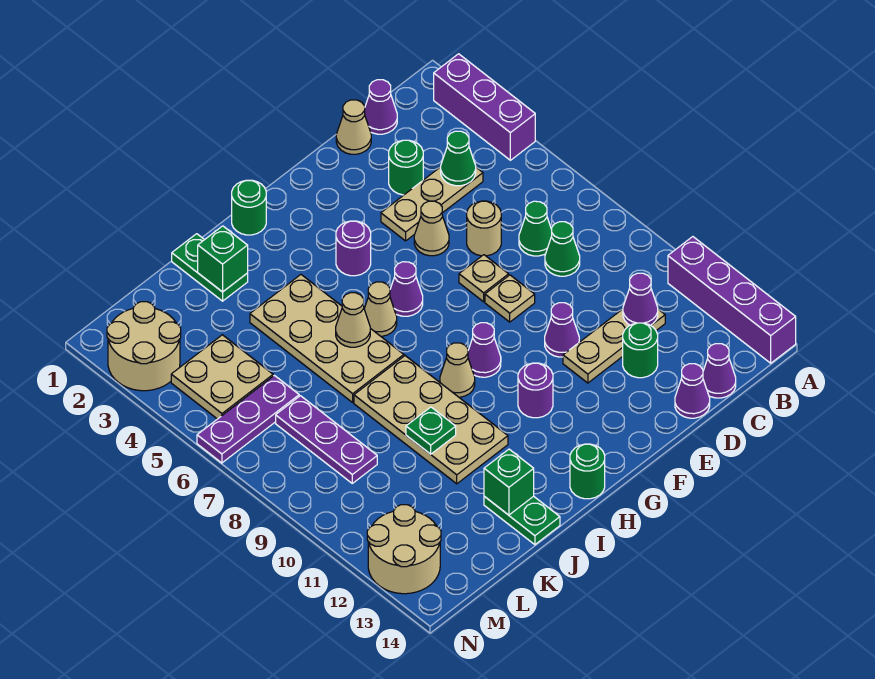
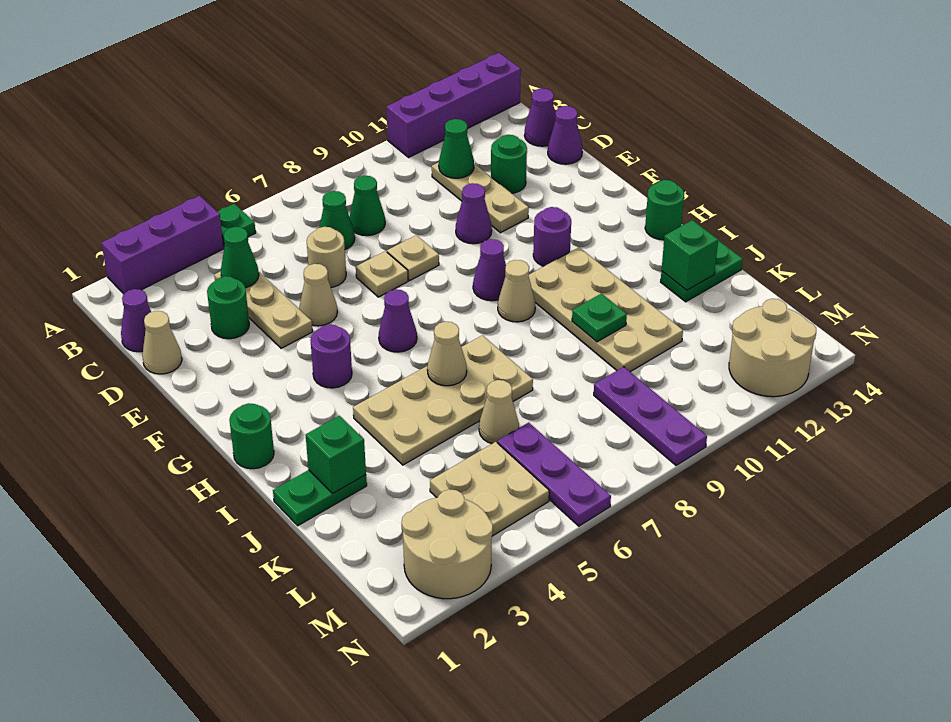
none -> green plate A5 level 1
purple cone C11 level 2 -> green cone C11 level 2
tan cone H6 level 1 -> tan cone K6 level 1
tan plate I8:J11 level 1 -> tan plate H10:K11 level 1
purple plate L7:L9 level 1 -> purple plate L9:N9 level 1

